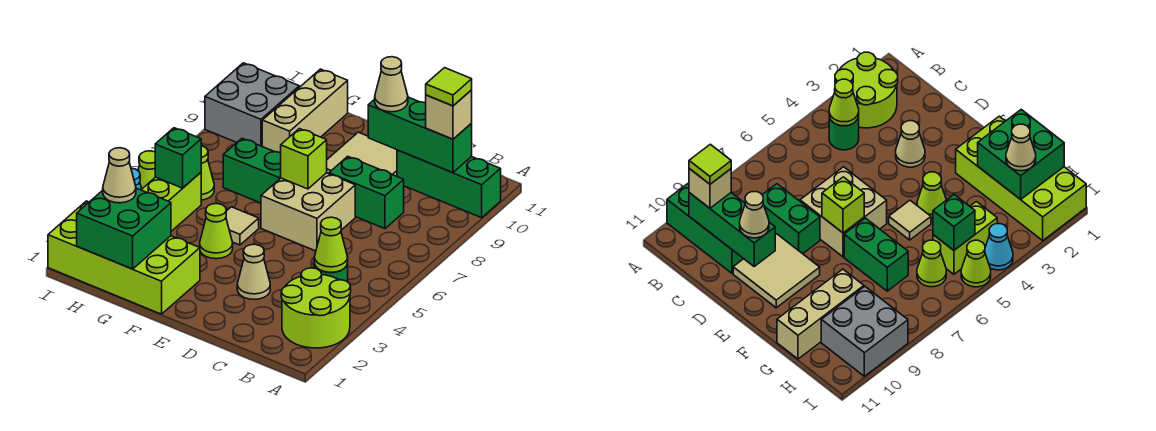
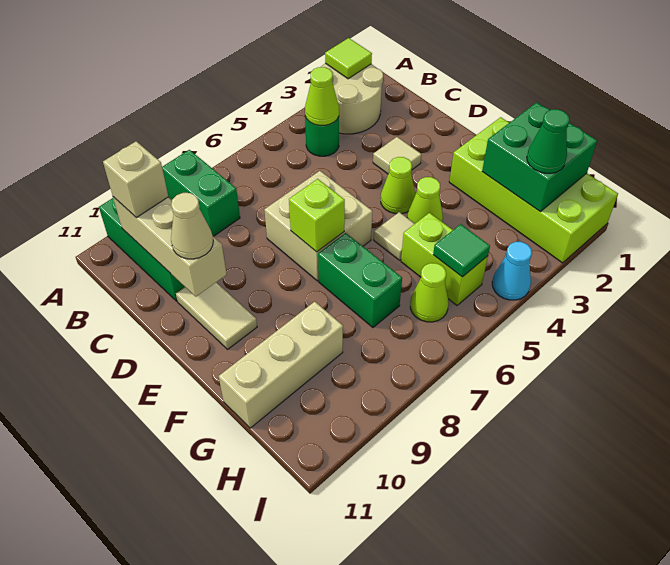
lime round brick A2:B3 level 1 -> tan round brick A2:B3 level 1
green brick B10:D10 level 2 -> tan brick B10:D10 level 2
lime tile B10 level 4 -> lime tile A2 level 2
green brick C8:D8 level 1 -> green brick A8:B8 level 1
tan cone D3 level 1 -> tan tile D3 level 1
tan tile D9:E10 level 1 -> tan tile D10:E10 level 1
tan cone H2 level 3 -> green cone H2 level 3
lime brick H4:H5 level 1 -> lime brick G5:H5 level 1
green brick H5 level 2 -> green tile H5 level 2
grey brick H9:I10 level 1 -> none
lime cone I5 level 1 -> lime cone E4 level 1

